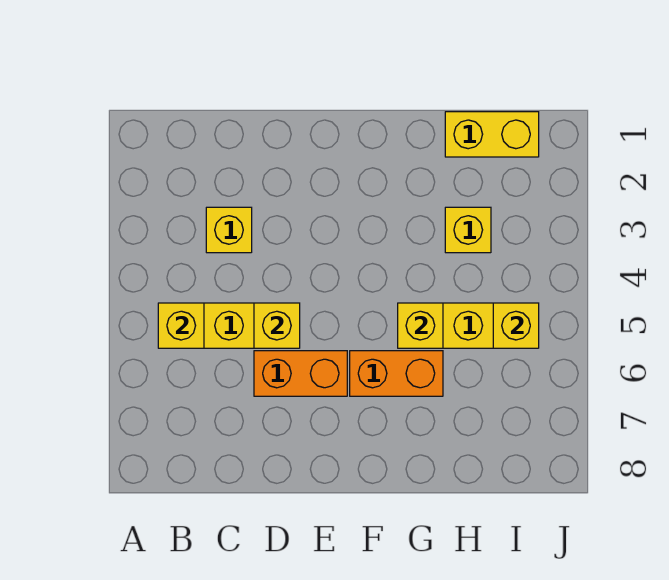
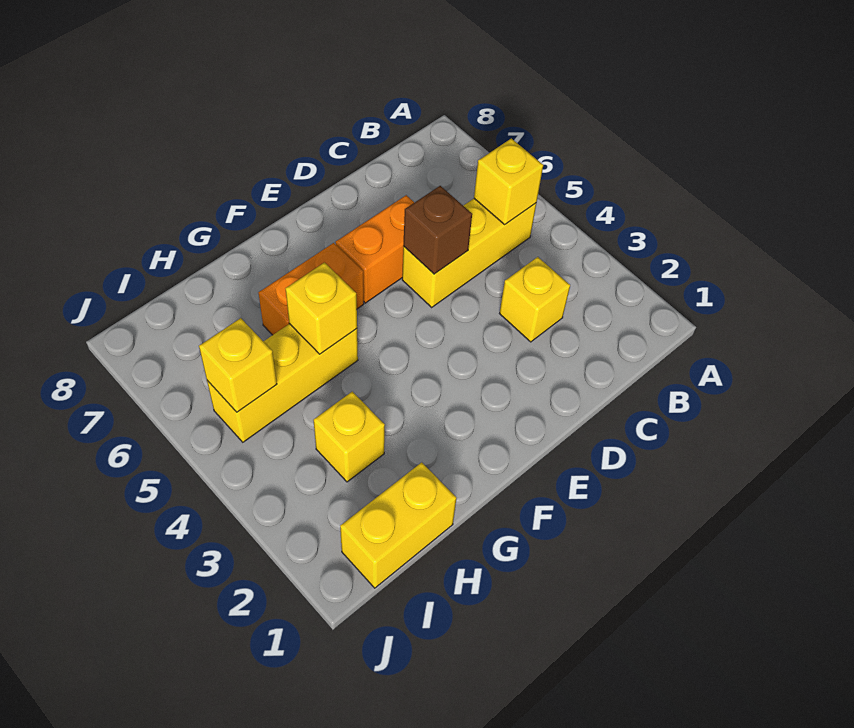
yellow brick D5 level 2 -> brown brick D5 level 2

